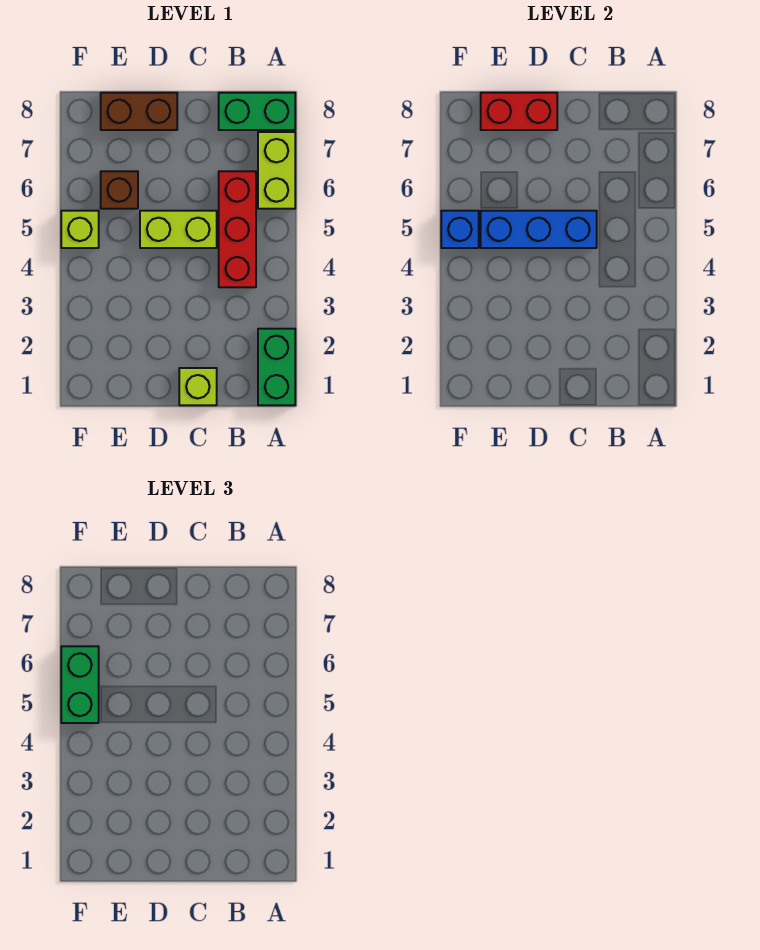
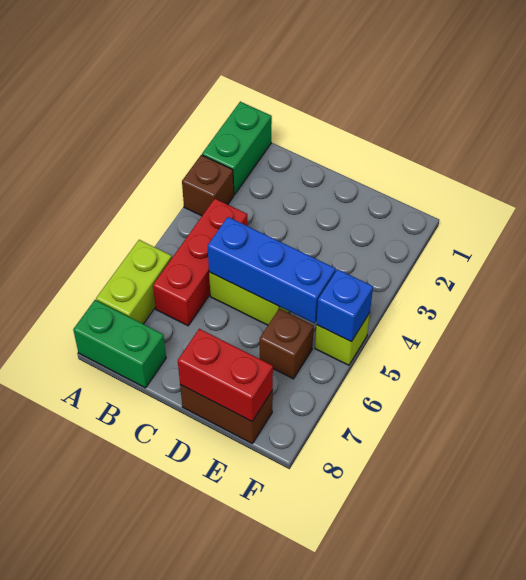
none -> brown brick A3 level 1
lime brick C1 level 1 -> none
green brick F5:F6 level 3 -> none

